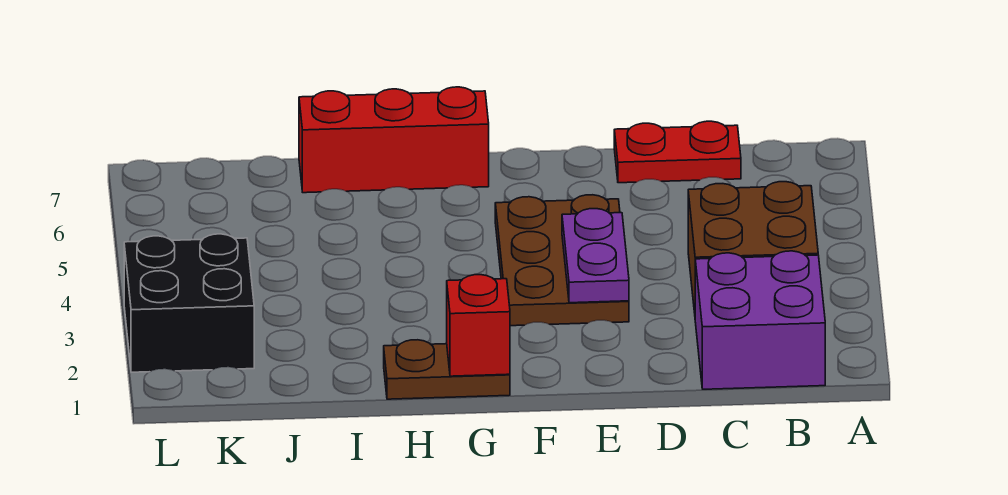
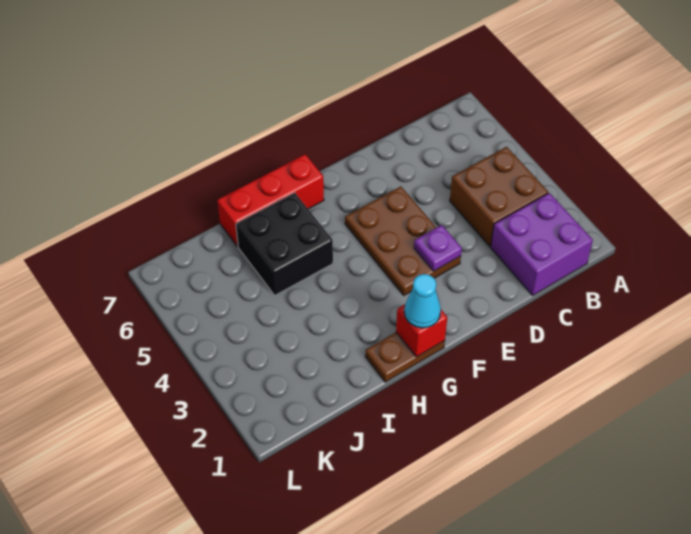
red plate C7:D7 level 1 -> none
purple plate E3:E4 level 2 -> purple plate E3 level 2
none -> cyan cone G1 level 3
black brick K2:L3 level 1 -> black brick H5:I6 level 1

